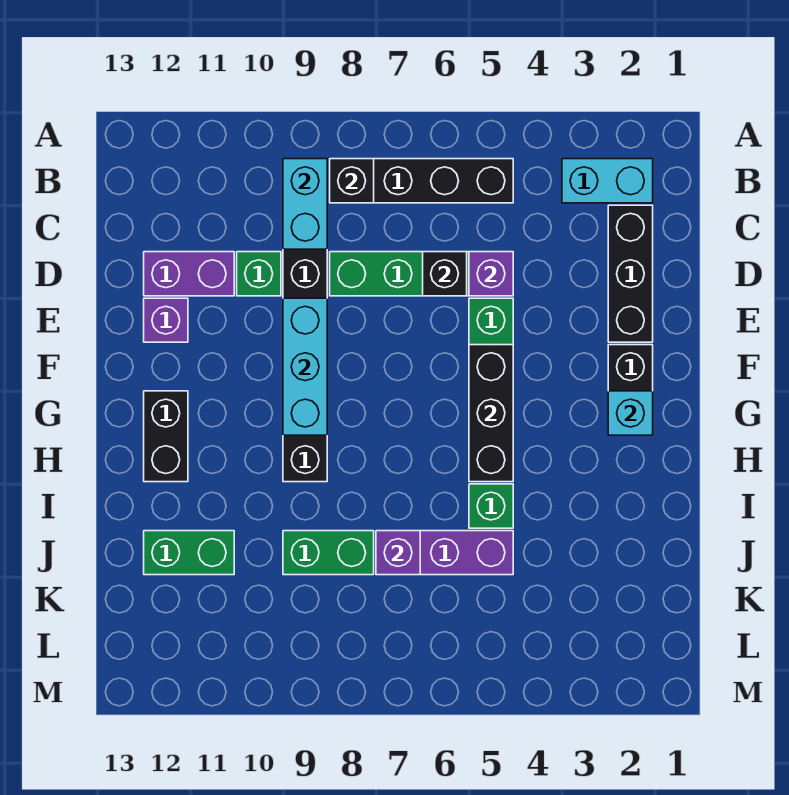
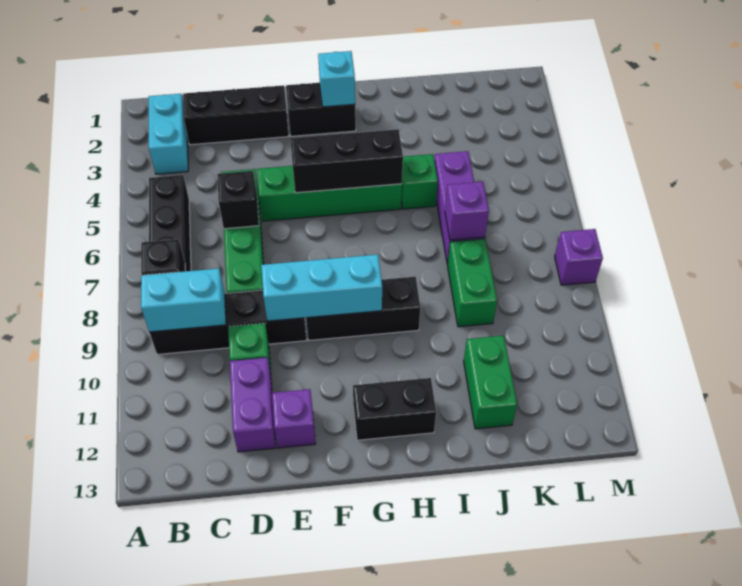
purple brick D5 level 2 -> purple brick M8 level 1

